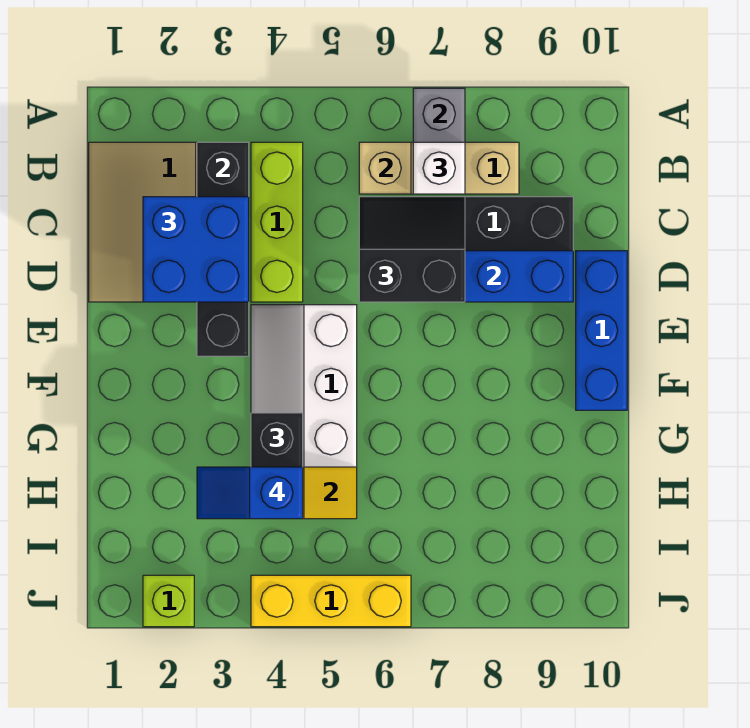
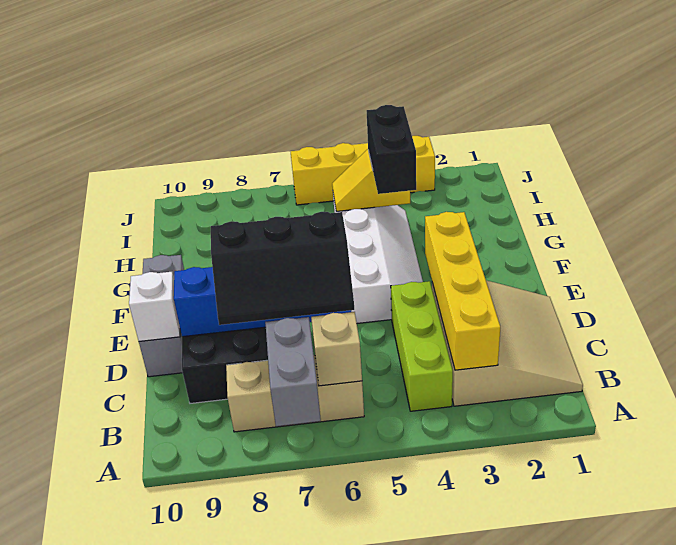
black brick B3:E3 level 2 -> yellow brick B3:E3 level 2
white brick B7 level 3 -> white brick D10 level 2
blue brick C2:D3 level 3 -> none
black slope C6:D7 level 3 top D -> black slope C6:D8 level 3 top D
blue brick D10:F10 level 1 -> grey brick D10:F10 level 1
blue slope H3:H4 level 4 top 4 -> none
lime brick J2 level 1 -> none
yellow brick J4:J6 level 1 -> yellow brick J3:J6 level 1

